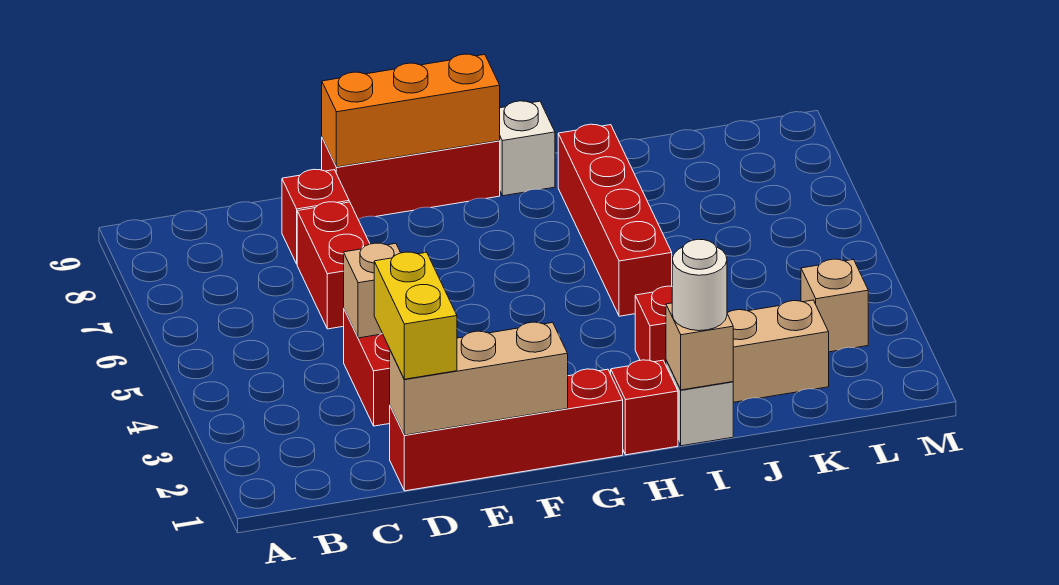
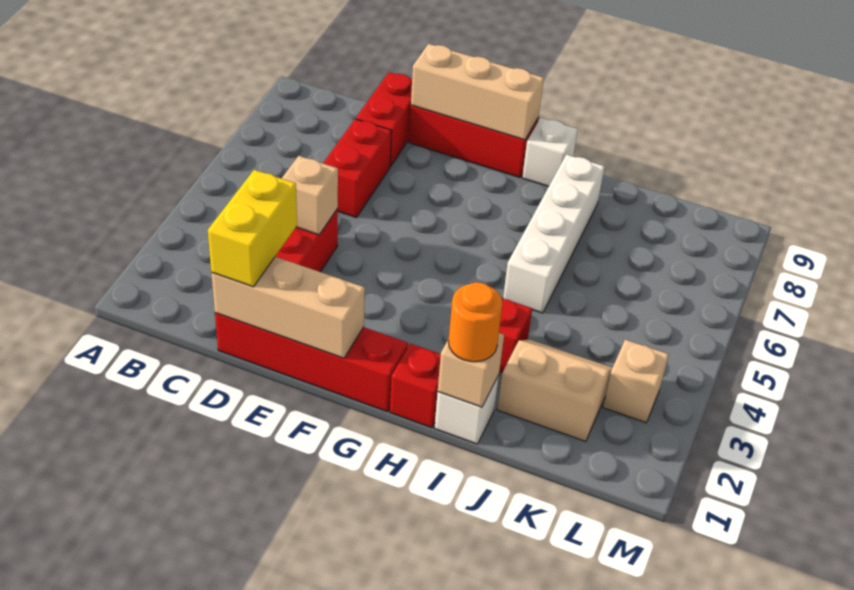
red brick D8 level 1 -> red brick D8:D9 level 1
orange brick E9:G9 level 2 -> tan brick E9:G9 level 2
white round brick I1 level 3 -> orange round brick I1 level 3
red brick I5:I8 level 1 -> white brick I5:I8 level 1

